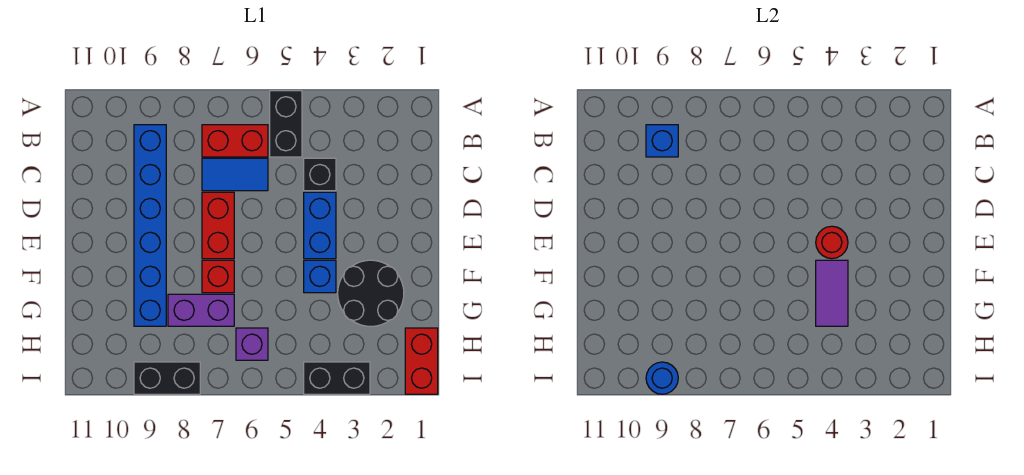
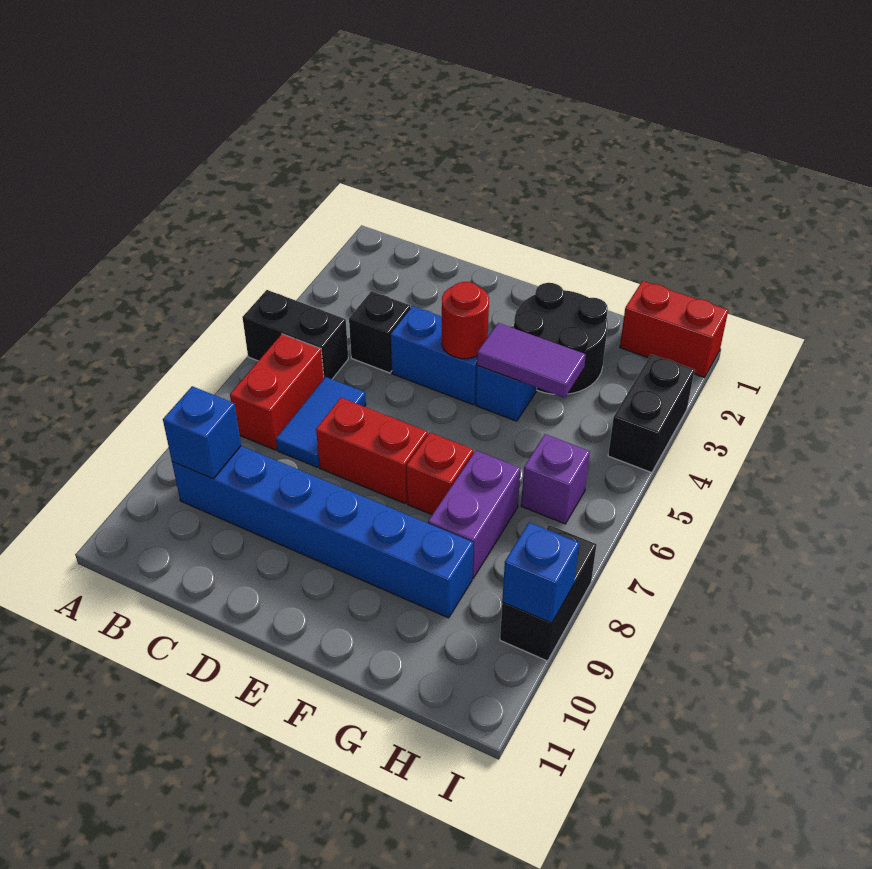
blue round brick I9 level 2 -> blue brick I9 level 2

